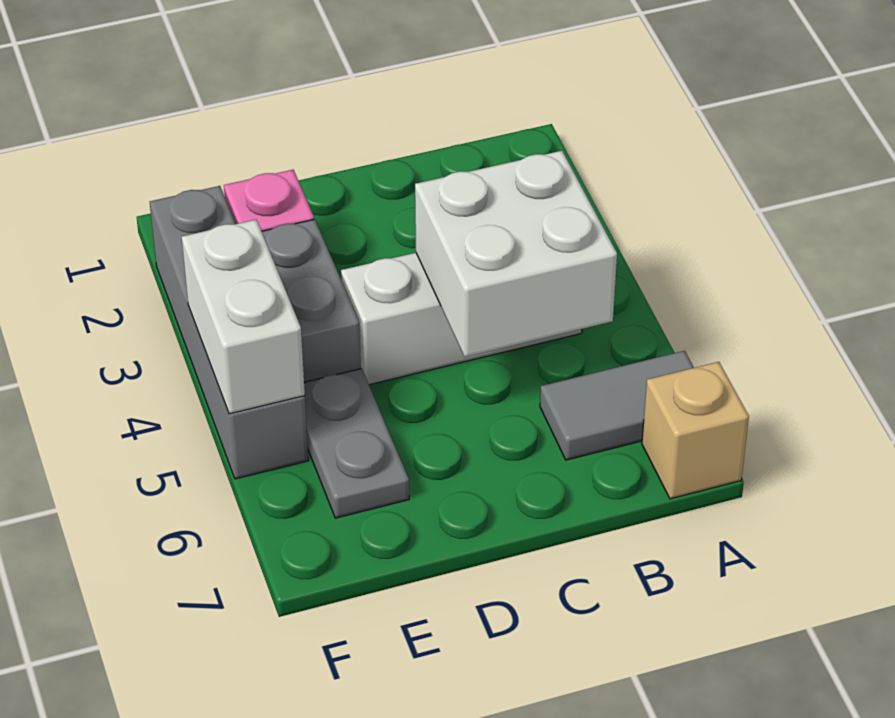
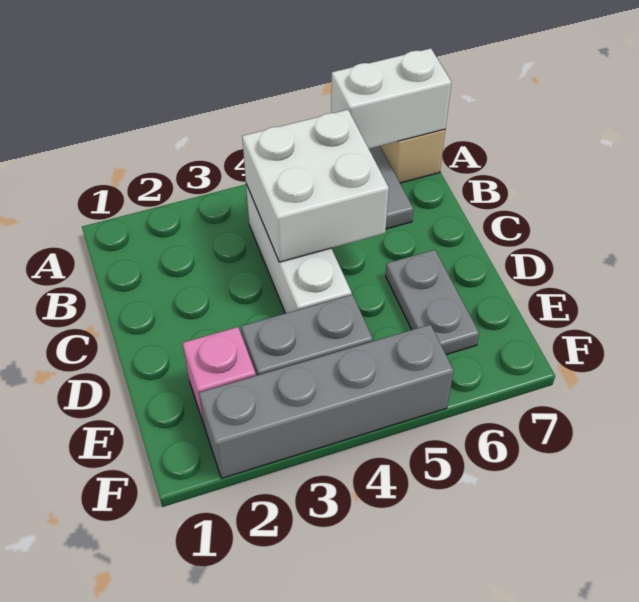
grey plate E5:E6 level 1 -> grey plate D6:E6 level 1
white brick F4:F5 level 2 -> white brick A6:A7 level 2

